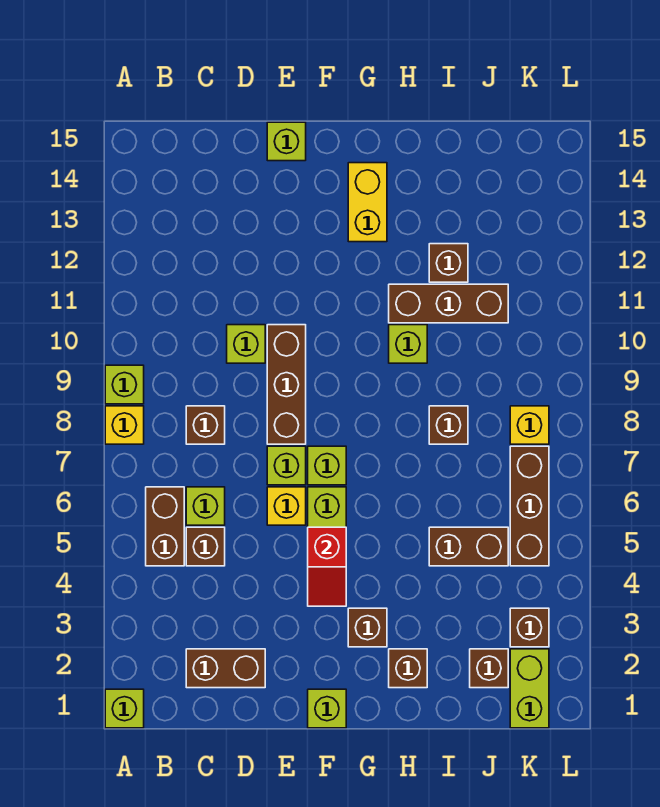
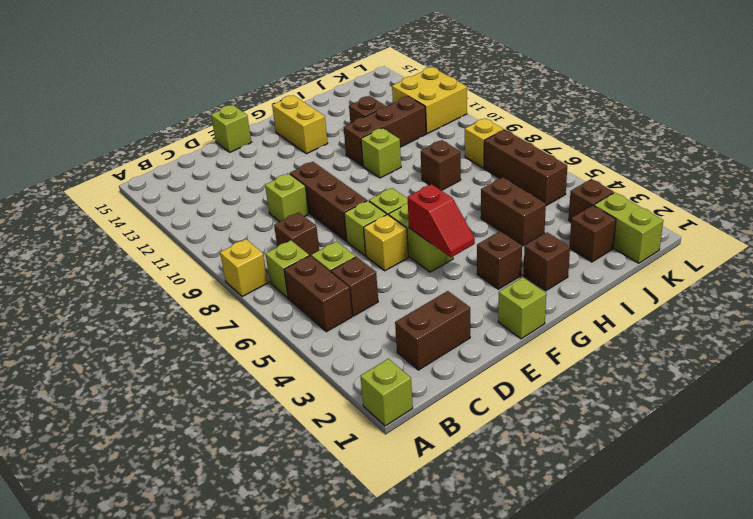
lime brick A9 level 1 -> lime brick B7 level 1
brown brick I5:J5 level 1 -> brown brick I4:I5 level 1
none -> yellow brick K11:L12 level 1

